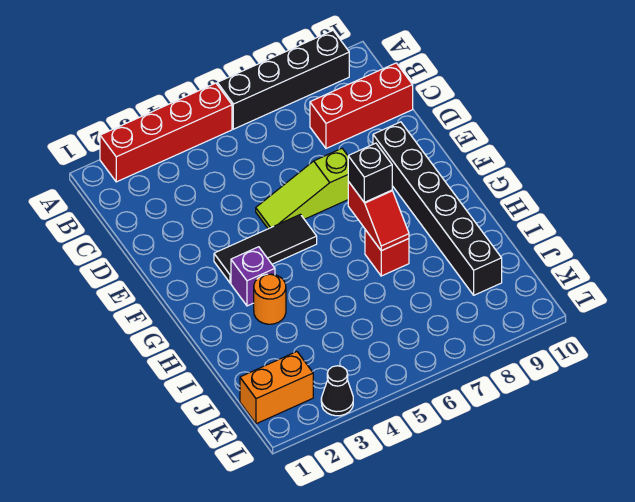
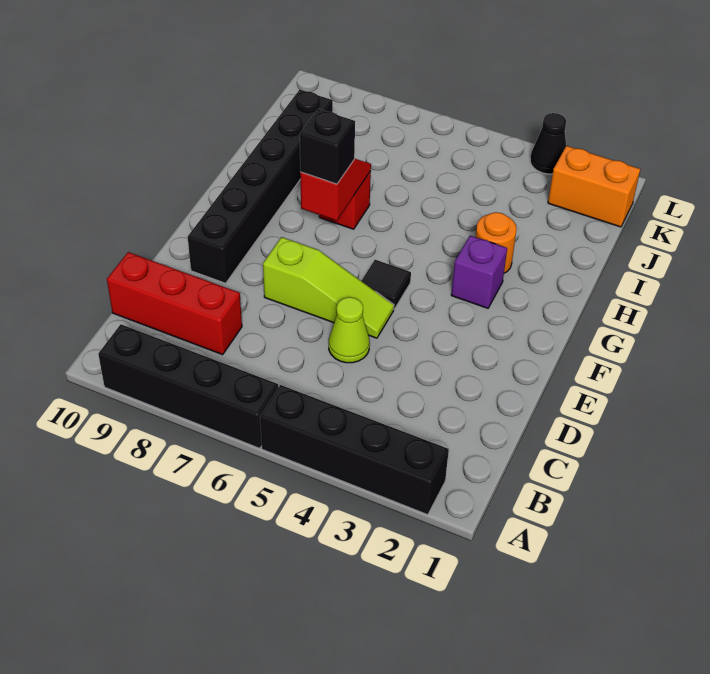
red brick A2:A5 level 1 -> black brick A2:A5 level 1
none -> lime cone D5 level 1
black tile F3:F5 level 1 -> black tile F5 level 1

